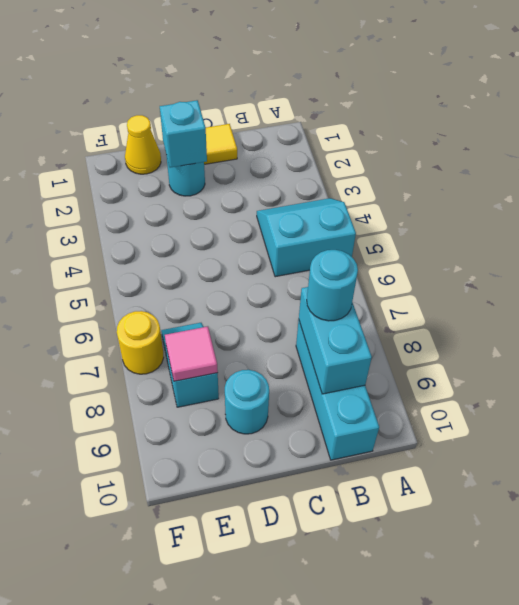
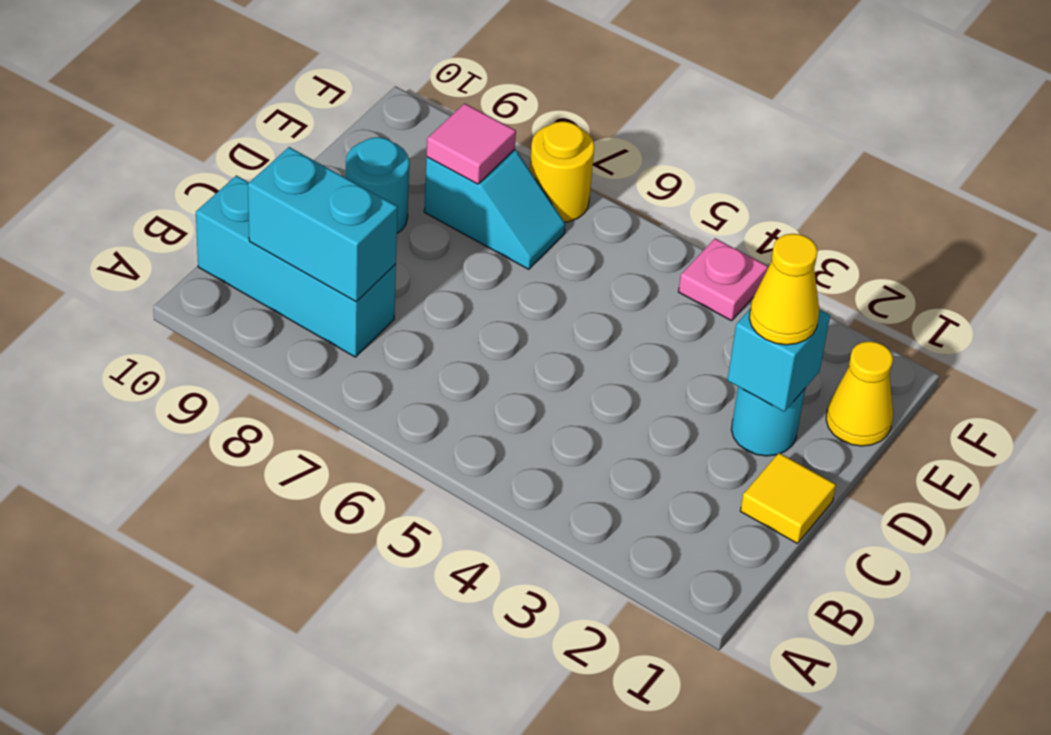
cyan slope A4:B5 level 1 top 5 -> none
cyan round brick B8 level 3 -> none
none -> yellow cone D2 level 3
none -> pink plate F4 level 1

